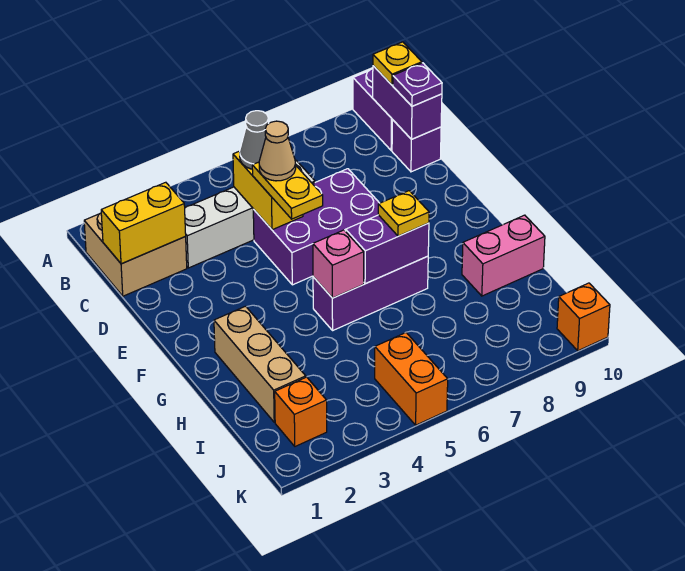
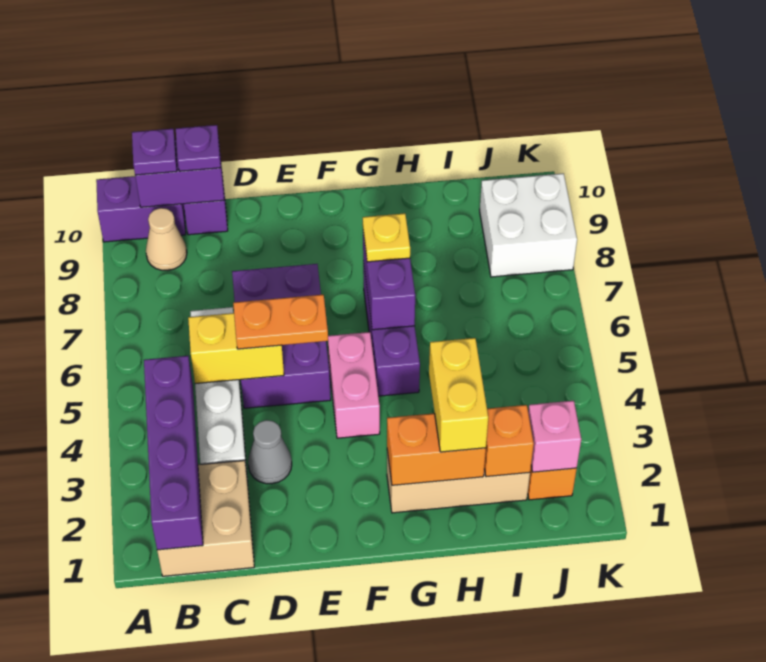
none -> purple brick B1:B4 level 2
yellow plate B10 level 3 -> purple plate B10 level 3
yellow brick C1:C2 level 2 -> yellow brick H2:H3 level 3
grey cone C5 level 3 -> grey cone D3 level 1
yellow plate D5:E5 level 3 -> orange plate D5:E5 level 3
tan cone D5 level 4 -> tan cone B9 level 1
pink brick G5 level 2 -> pink brick J2 level 2
pink brick H9:H10 level 1 -> pink brick F4:F5 level 1
orange brick J5:K5 level 1 -> orange brick G2:H2 level 2
none -> white brick J8:K9 level 1
orange brick K10 level 1 -> orange brick I2 level 2

